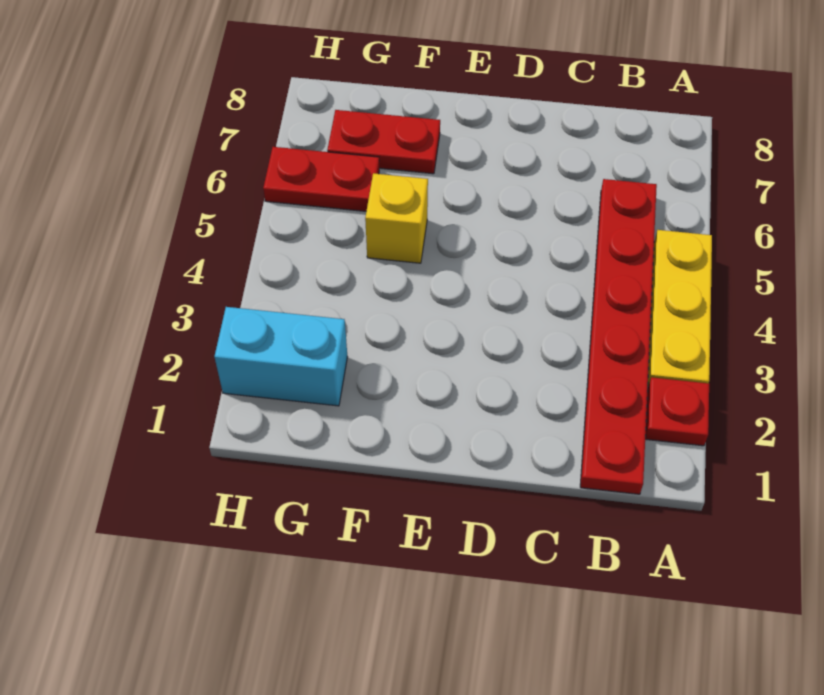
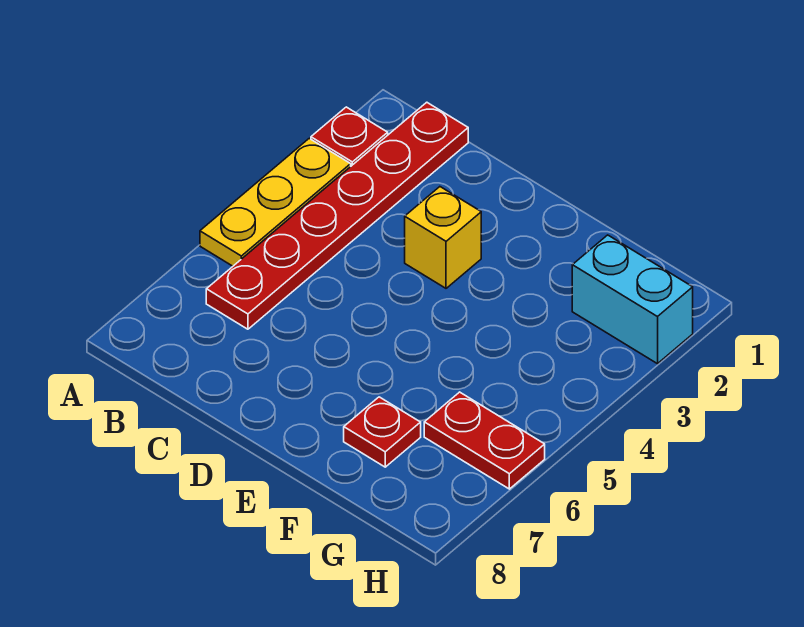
yellow brick F5 level 1 -> yellow brick D3 level 1
red plate F7:G7 level 1 -> red plate F7 level 1

